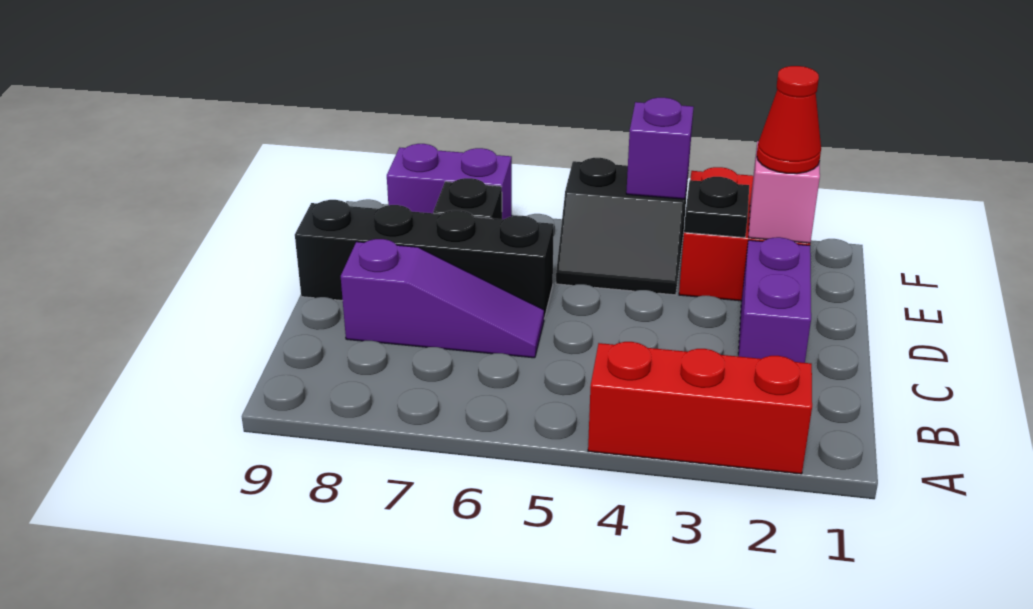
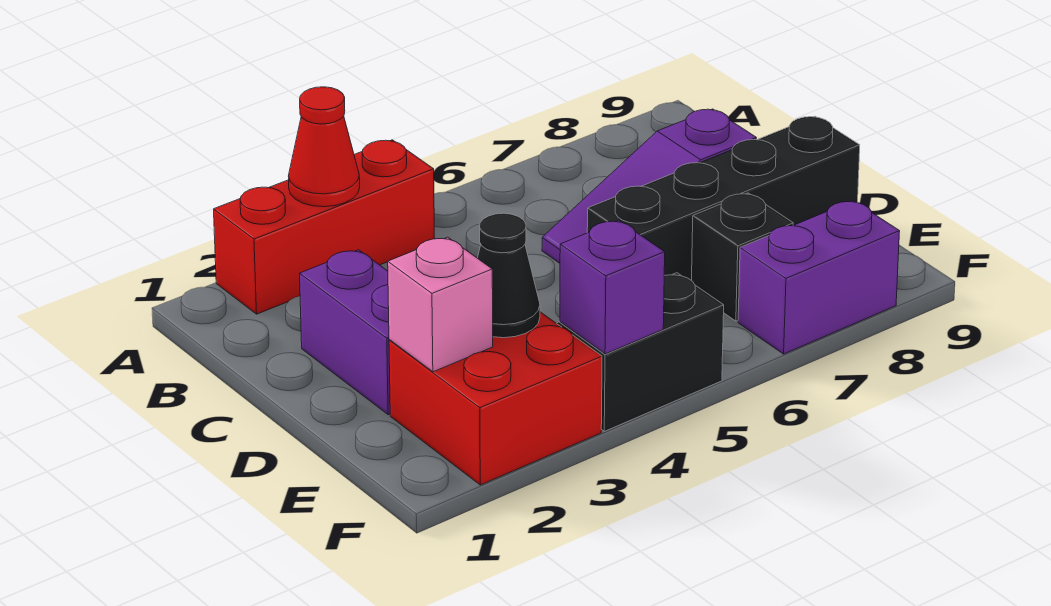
red cone E2 level 3 -> red cone A3 level 2
black plate E3 level 2 -> black cone E3 level 2

